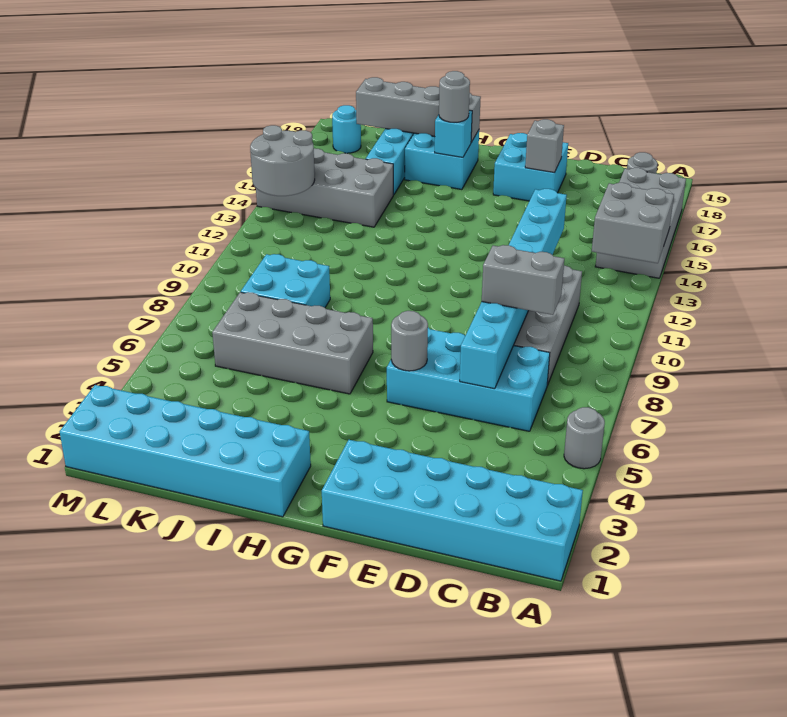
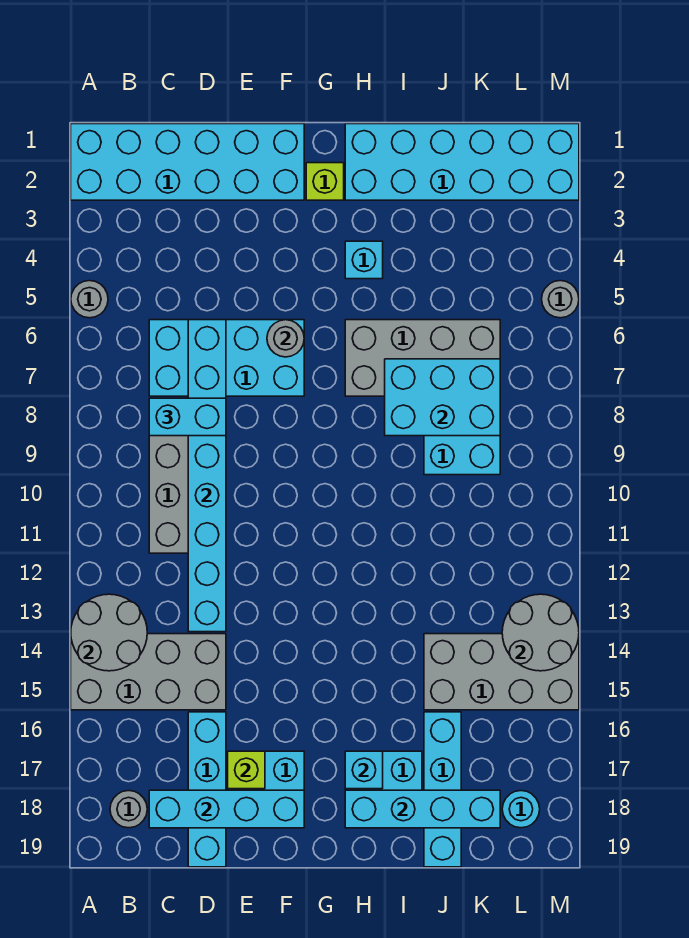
grey brick A13:B14 level 2 -> grey round brick A13:B14 level 2
grey brick A14:B17 level 1 -> grey brick A14:D15 level 1
grey brick C8:D8 level 3 -> cyan brick C8:D8 level 3
none -> cyan brick C18:F18 level 2
none -> cyan brick D16:D19 level 1
grey brick E17 level 2 -> lime brick E17 level 2
none -> lime brick G2 level 1
none -> cyan brick H4 level 1
grey round brick H17 level 3 -> grey round brick M5 level 1
grey brick H18:K18 level 2 -> cyan brick H18:K18 level 2
none -> cyan brick I7:K8 level 2

